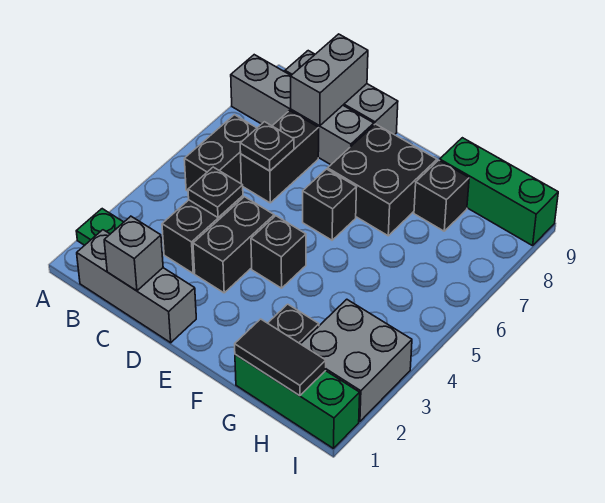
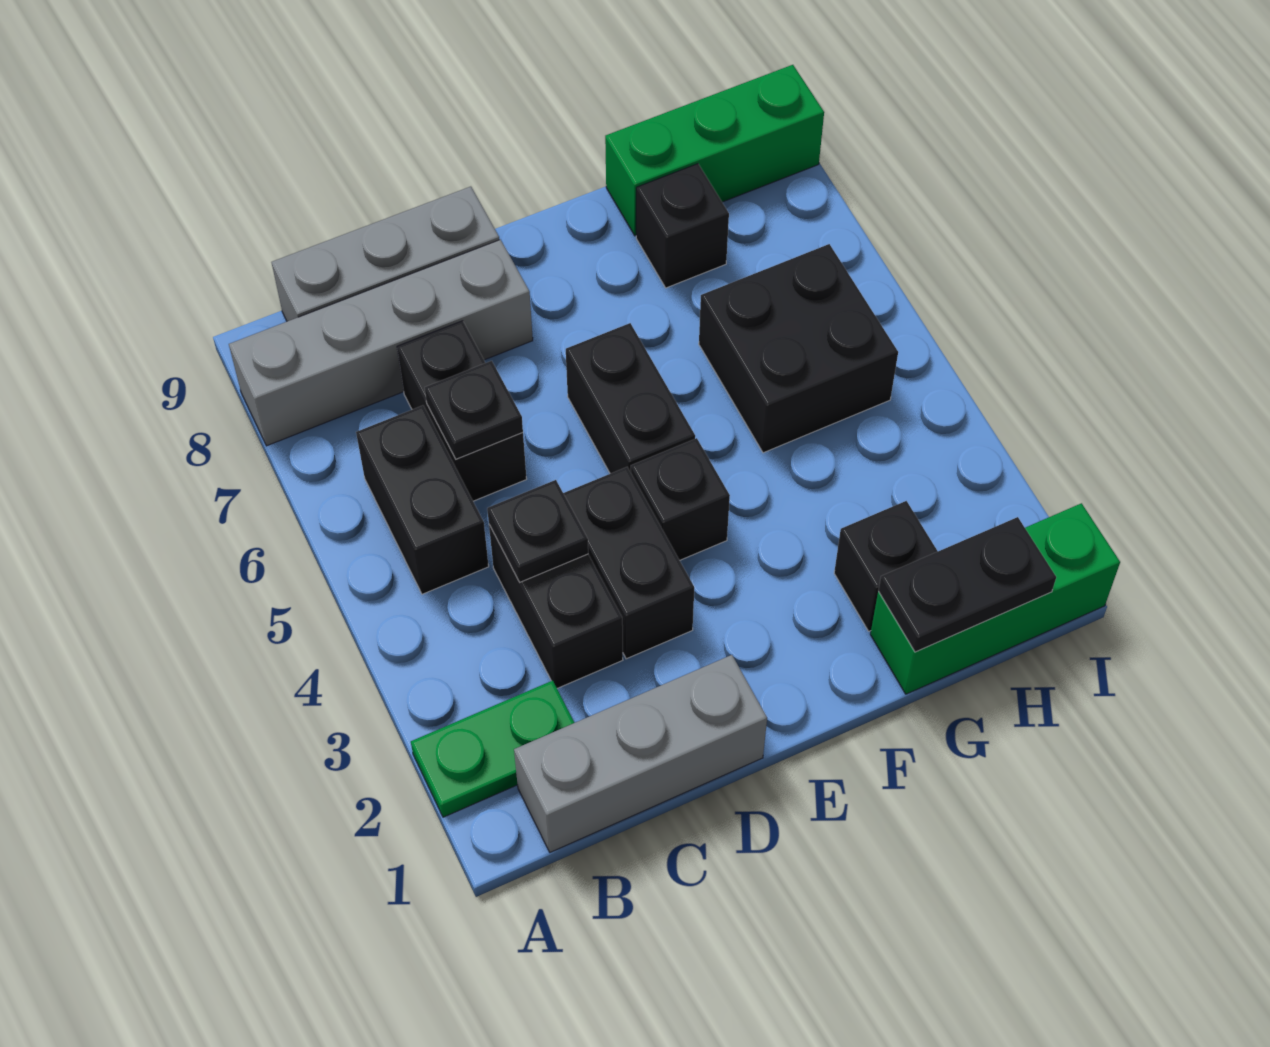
grey brick C1 level 2 -> none
grey brick C8:C9 level 2 -> none
black brick E6 level 1 -> black brick E5:E6 level 1
black brick E7:F8 level 1 -> black brick G5:H6 level 1
black tile G1:H1 level 2 -> black plate G1:H1 level 2
grey brick H2:I3 level 1 -> none

